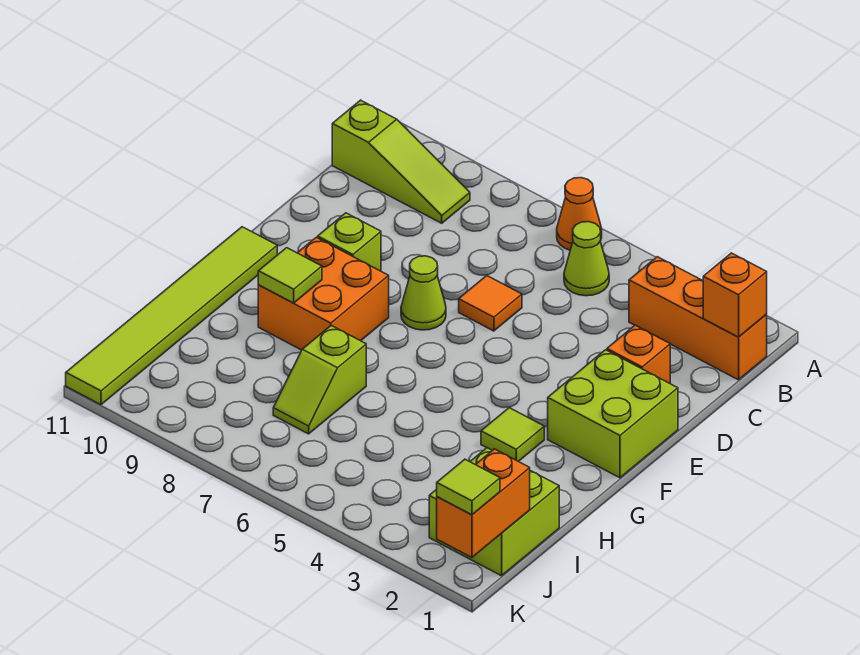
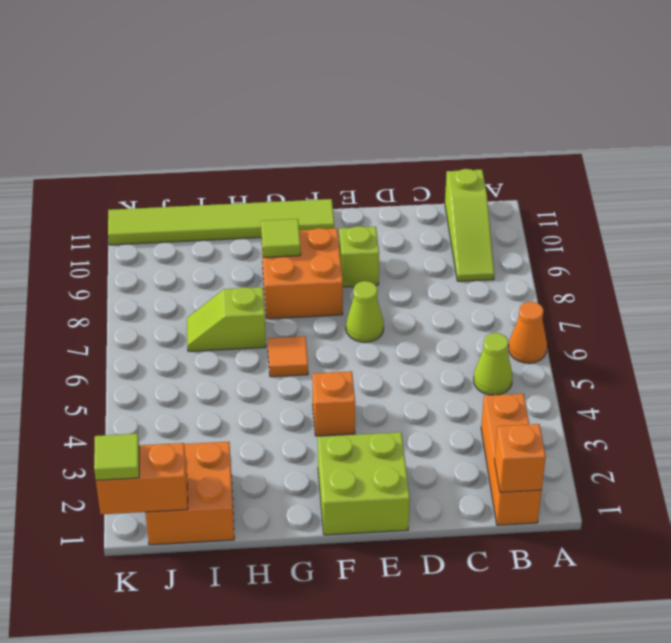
orange brick D2 level 1 -> orange brick F4 level 1
orange tile D6 level 1 -> orange tile G6 level 1
lime tile G3 level 1 -> none
lime brick I1:J2 level 1 -> orange brick I1:J2 level 1

